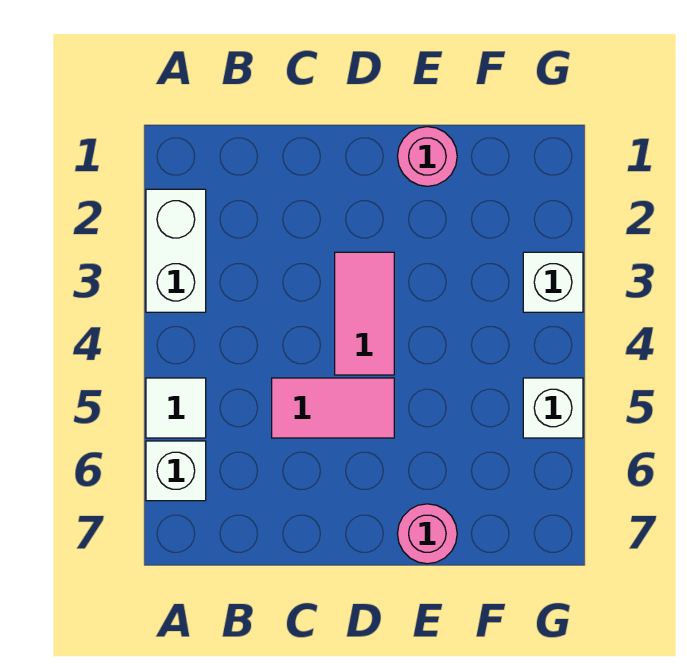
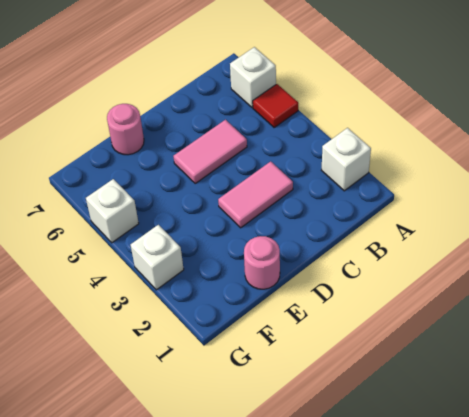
white brick A2:A3 level 1 -> white brick A2 level 1
white tile A5 level 1 -> red tile A5 level 1
pink tile D3:D4 level 1 -> pink tile C3:D3 level 1

